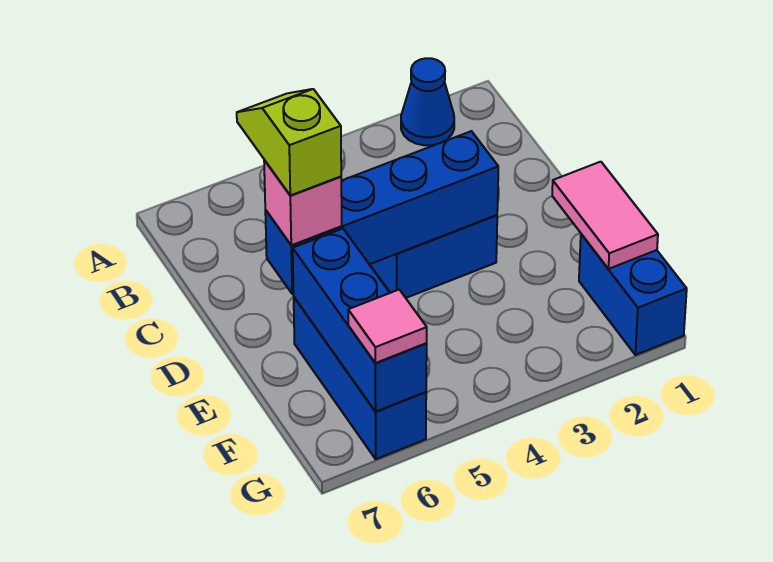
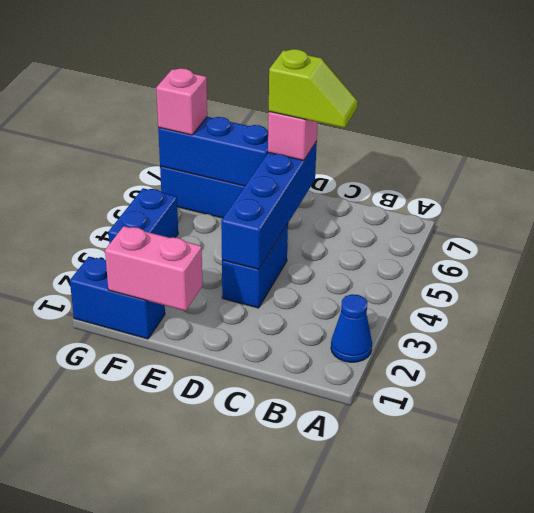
pink tile E1:F1 level 2 -> pink brick E1:F1 level 2
none -> blue brick G3:G4 level 1
pink tile G6 level 3 -> pink brick G6 level 3

